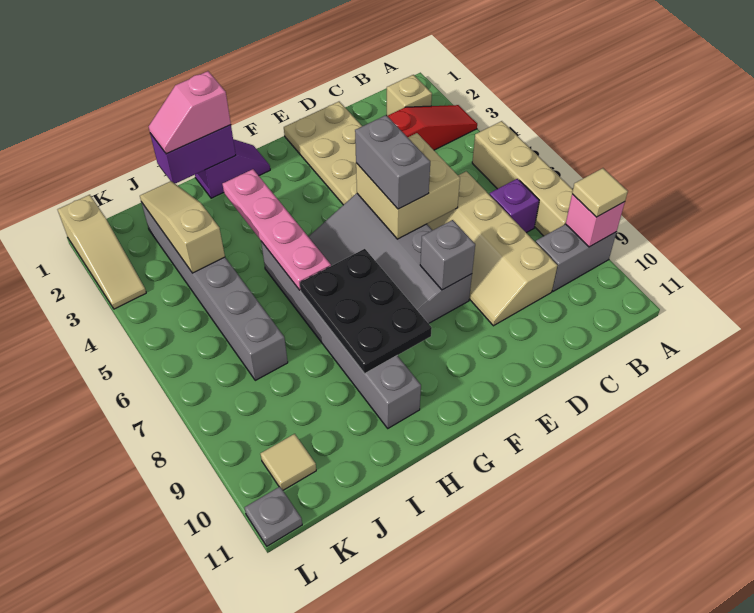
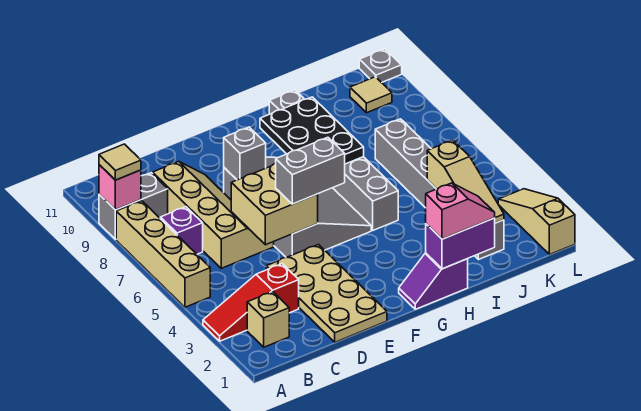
grey brick E5:E6 level 3 -> grey brick E5:F5 level 3
pink plate H3:H6 level 2 -> none

